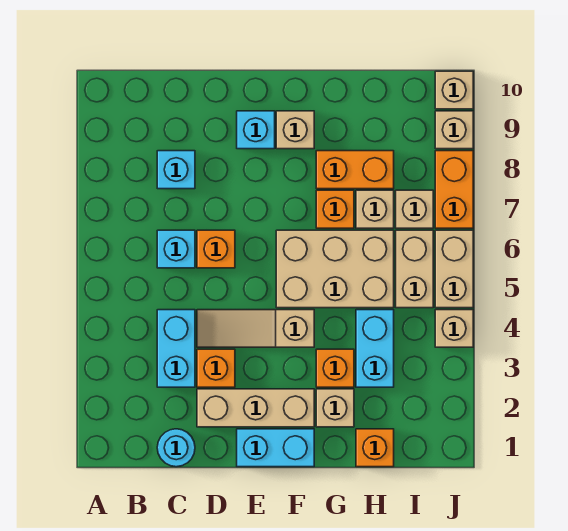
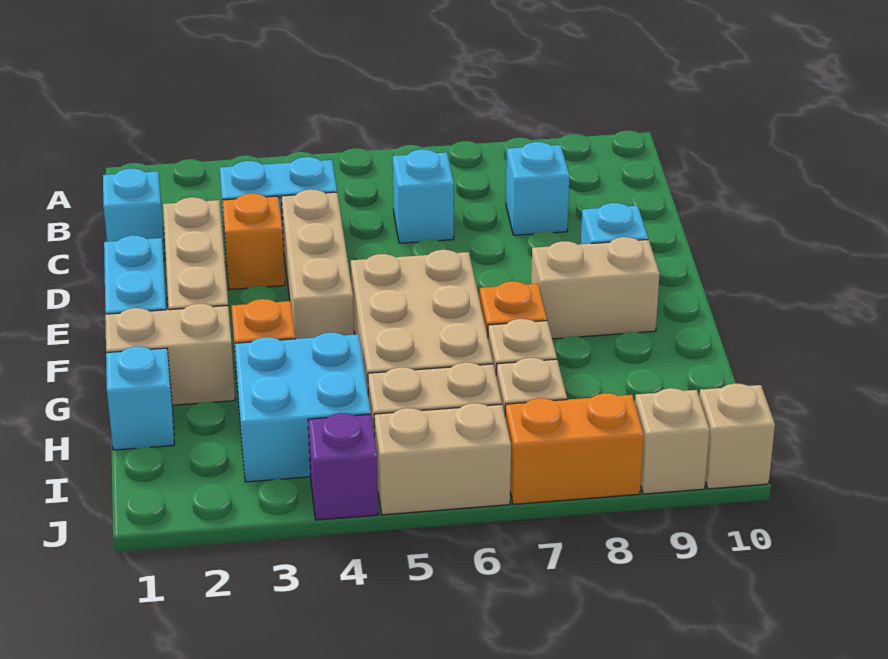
cyan round brick C1 level 1 -> cyan brick C1 level 1
tan slope D4:F4 level 1 top F -> tan brick D4:F4 level 1
orange brick D6 level 1 -> none
tan brick F9 level 1 -> tan brick F8:F9 level 1
tan brick G2 level 1 -> tan brick G1:G2 level 1
orange brick G8:H8 level 1 -> none
orange brick H1 level 1 -> cyan brick H1 level 1
cyan brick H3:H4 level 1 -> cyan brick H3:I4 level 1
tan brick J4 level 1 -> purple brick J4 level 1

